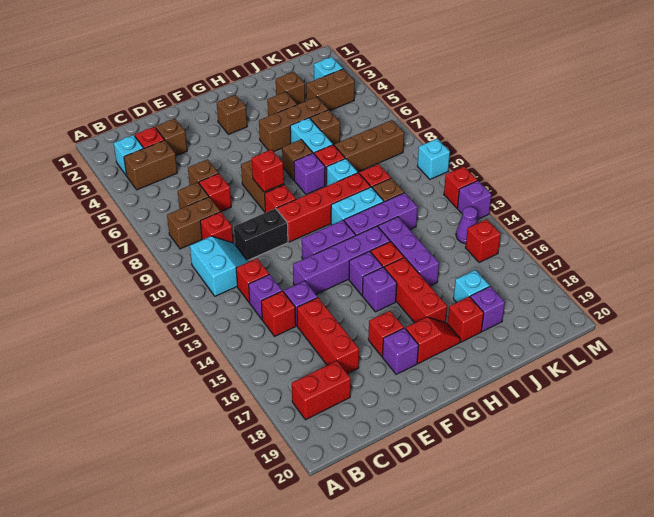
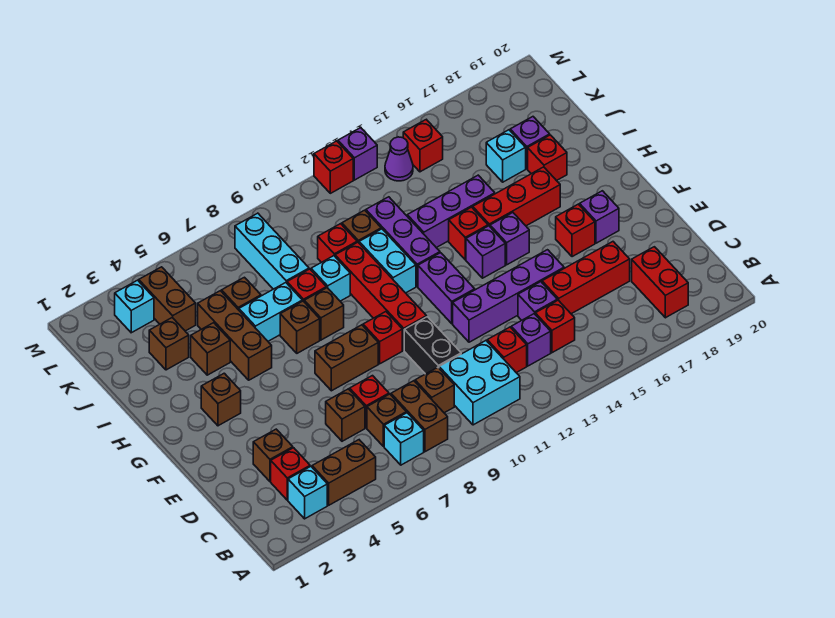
brown brick B4:C4 level 1 -> brown brick B4:B5 level 1
cyan slope B10:C11 level 1 top B -> cyan brick B10:C11 level 1
red brick C9 level 1 -> brown brick C9 level 1
purple brick E13:H13 level 1 -> purple brick E12:E15 level 1
red brick F8 level 2 -> none
red slope G18:H18 level 1 top G -> none
purple brick H8 level 1 -> brown brick H8 level 1
brown brick J8:L8 level 1 -> cyan brick J8:L8 level 1
cyan brick M10 level 1 -> cyan brick B7 level 1

